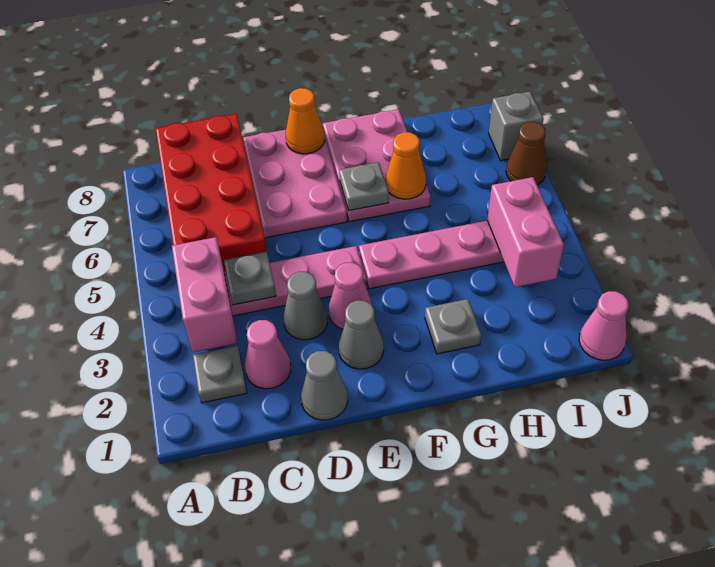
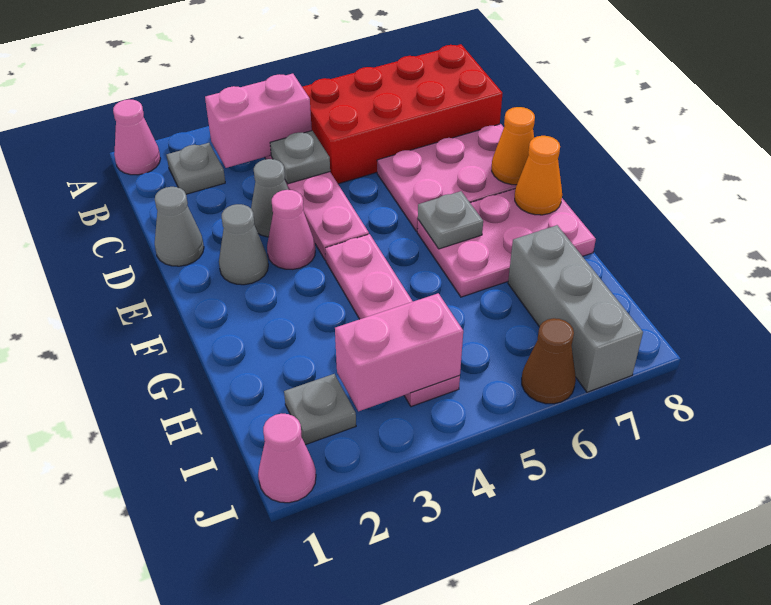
pink cone C2 level 1 -> pink cone A1 level 1
grey plate G2 level 1 -> grey plate I2 level 1
orange cone G6 level 2 -> orange cone F8 level 2
grey brick J7 level 1 -> grey brick H7:J7 level 1

